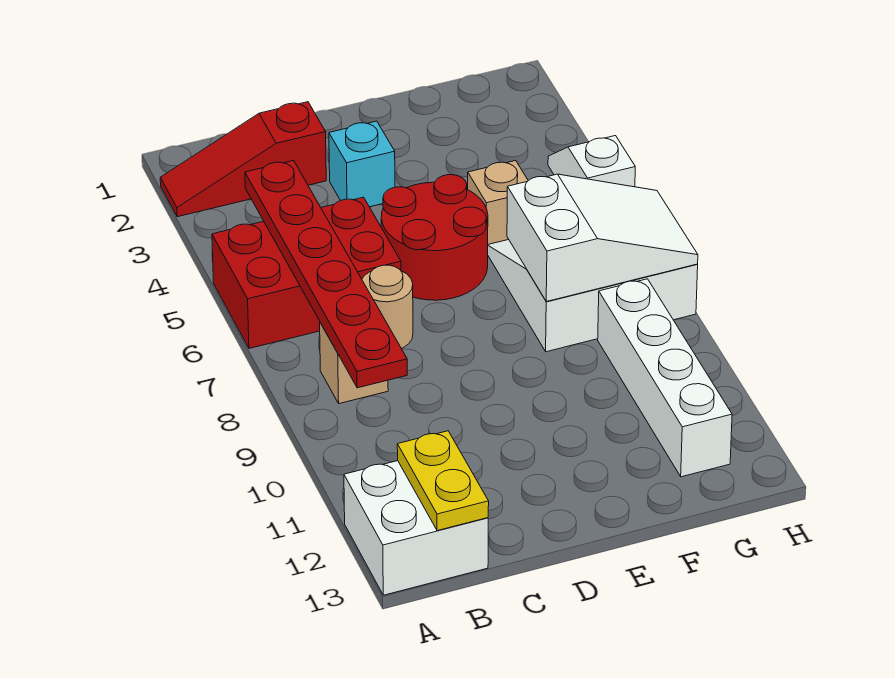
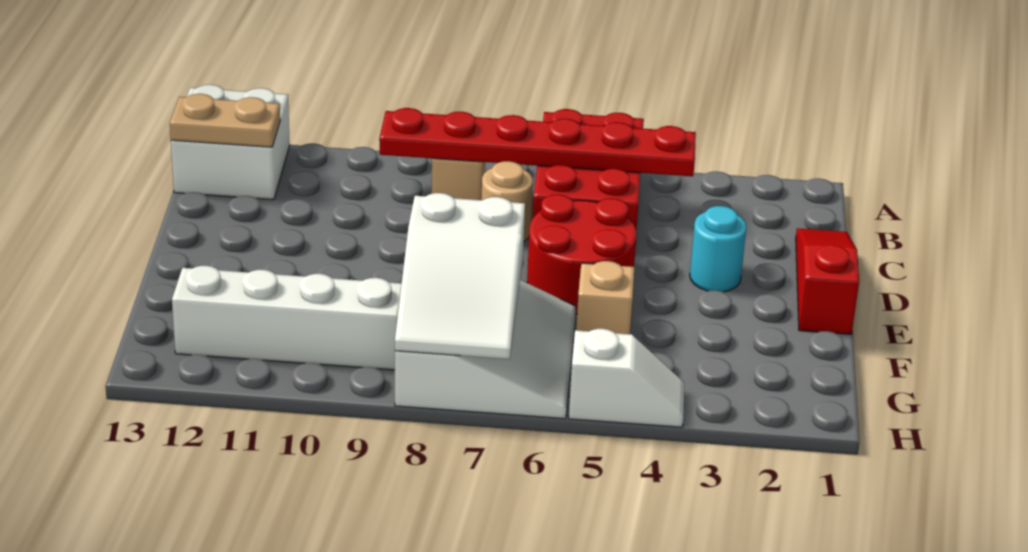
red slope A2:C2 level 1 top C -> red slope C1:E1 level 1 top E
yellow plate B12:B13 level 2 -> tan plate B12:B13 level 2
cyan brick D3 level 1 -> cyan round brick D3 level 1

